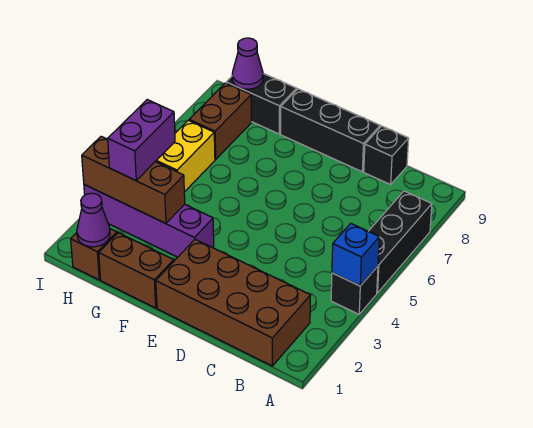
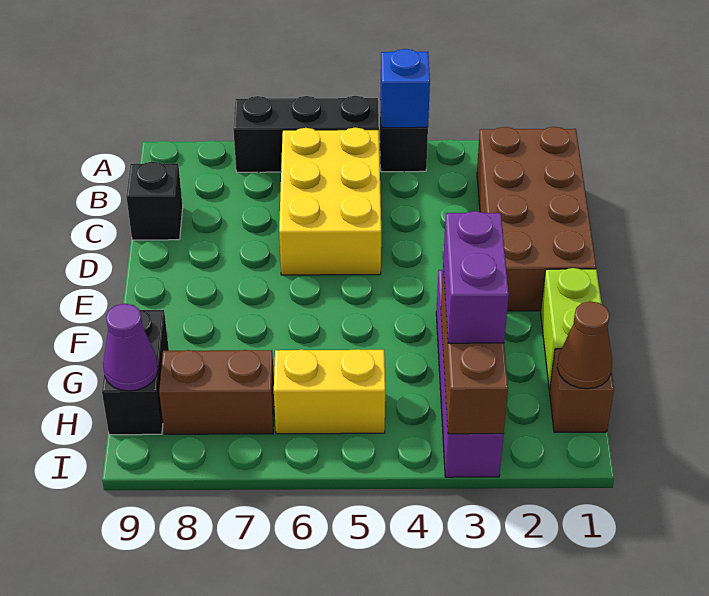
none -> yellow brick B5:D6 level 1
black brick D9:F9 level 1 -> none
brown brick F1:G1 level 1 -> lime brick F1:G1 level 1
purple cone H1 level 2 -> brown cone H1 level 2
purple brick H3:H4 level 3 -> purple brick G3:H3 level 3

